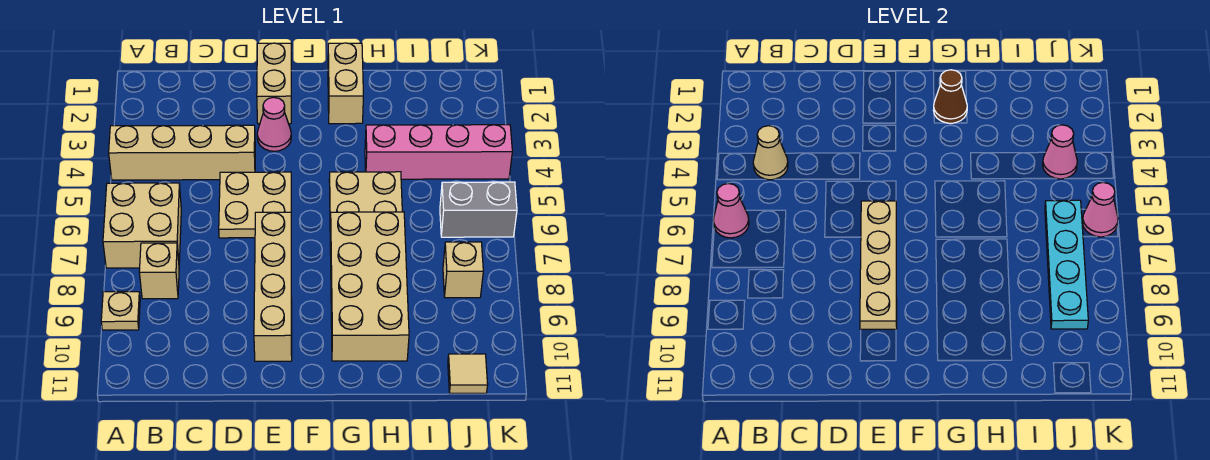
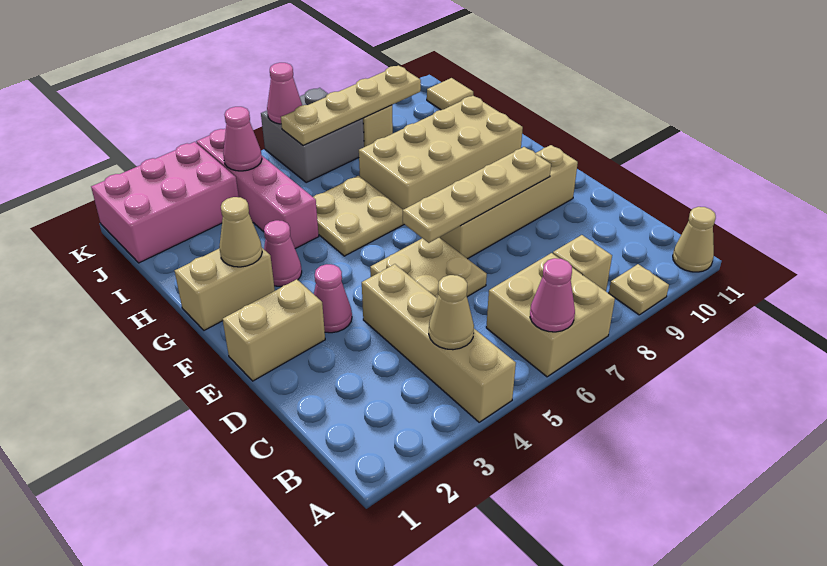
none -> tan cone A11 level 1
brown cone G2 level 2 -> tan cone G2 level 2
none -> pink cone G3 level 1
none -> pink brick J1:K3 level 1
grey brick J6:K6 level 1 -> grey brick J6:K7 level 1
cyan plate J6:J9 level 2 -> tan plate J6:J9 level 2

